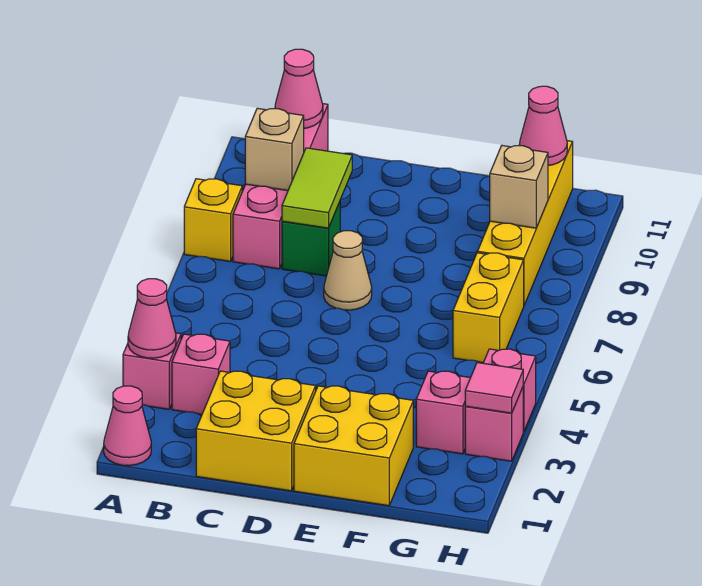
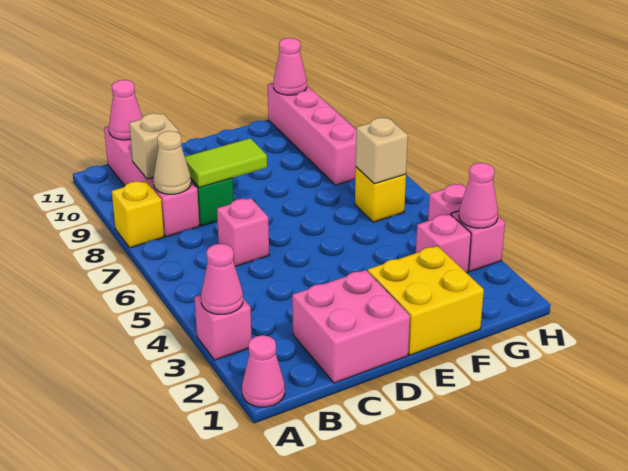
pink brick B3 level 1 -> pink brick C6 level 1
yellow brick C1:D2 level 1 -> pink brick C1:D2 level 1
lime tile C8:C9 level 2 -> lime tile C8:D8 level 2
tan cone D7 level 1 -> tan cone B8 level 2
yellow brick G6:G7 level 1 -> yellow brick G6 level 1
yellow brick G8:G11 level 1 -> pink brick G8:G11 level 1
tan brick G9 level 2 -> tan brick G6 level 2
pink tile H3 level 2 -> pink cone H3 level 2

